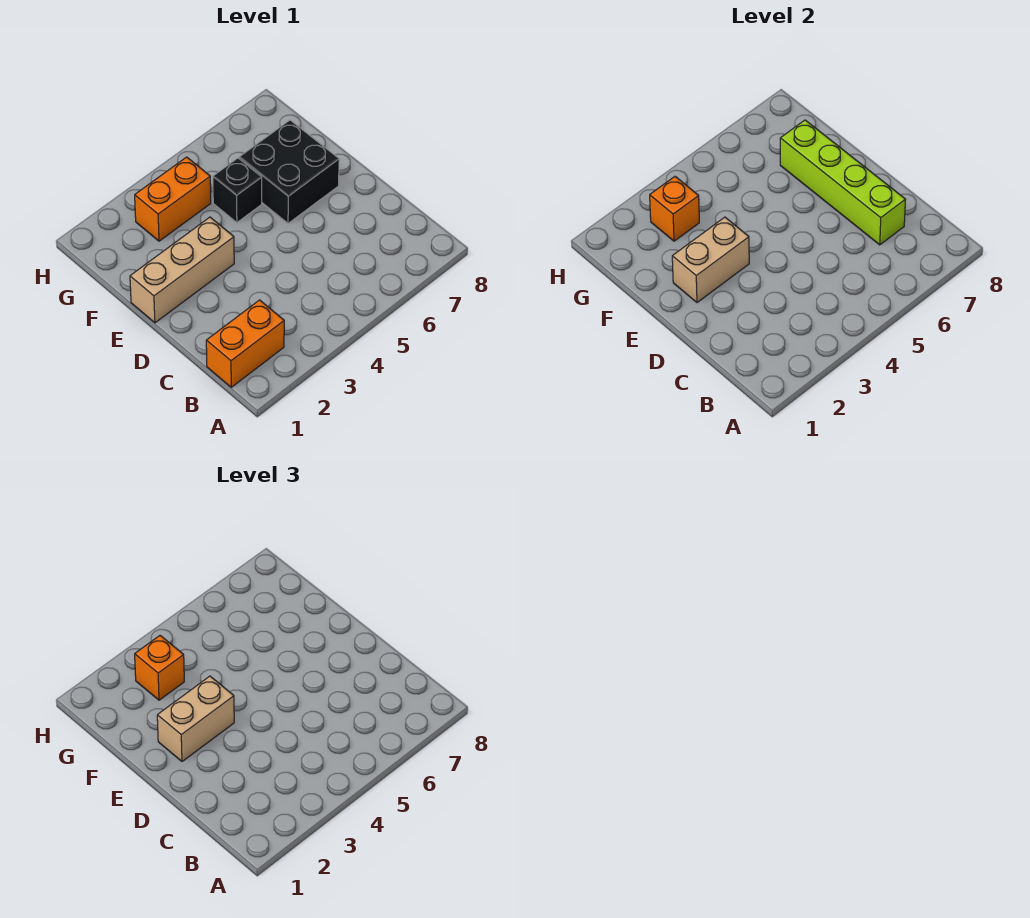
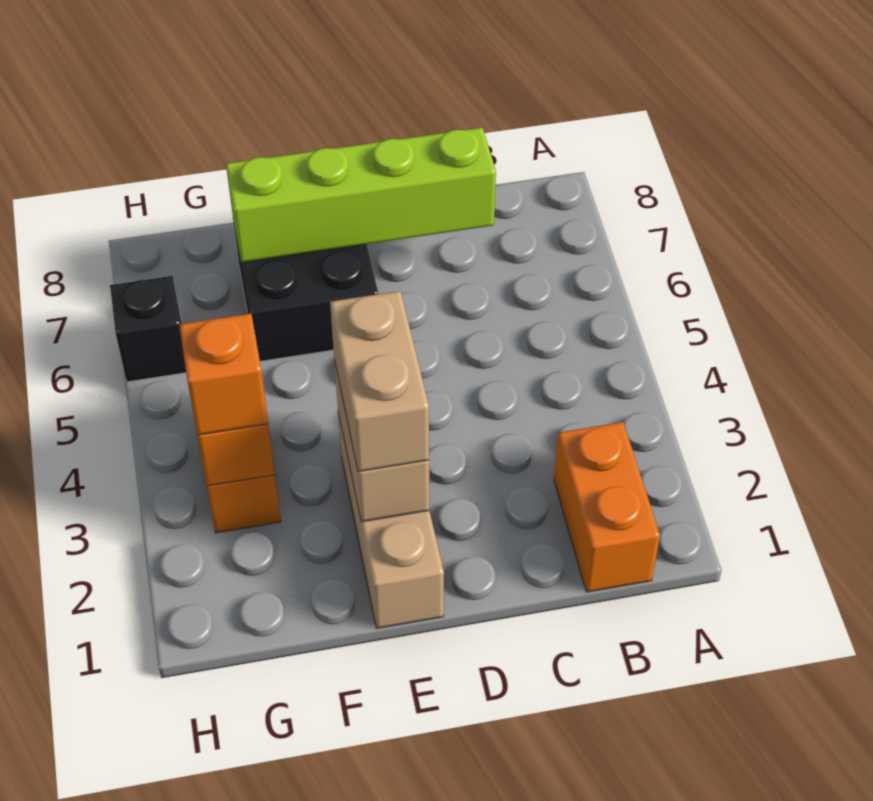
black brick F5 level 1 -> black brick H6 level 1

